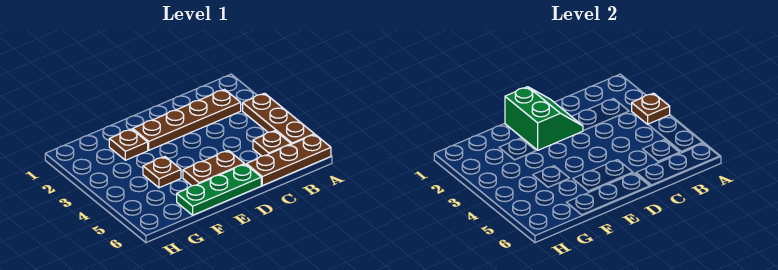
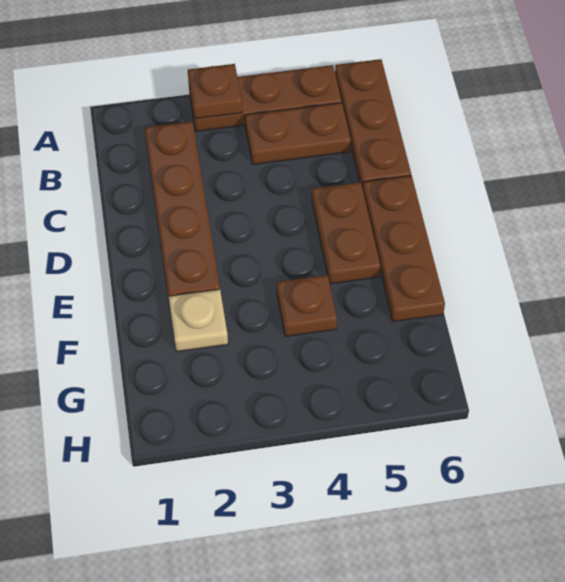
brown plate B5 level 1 -> brown plate B4:B5 level 1
green slope D1:E2 level 2 top E -> none
green plate D6:F6 level 1 -> brown plate D6:F6 level 1
brown plate F2 level 1 -> tan plate F2 level 1

